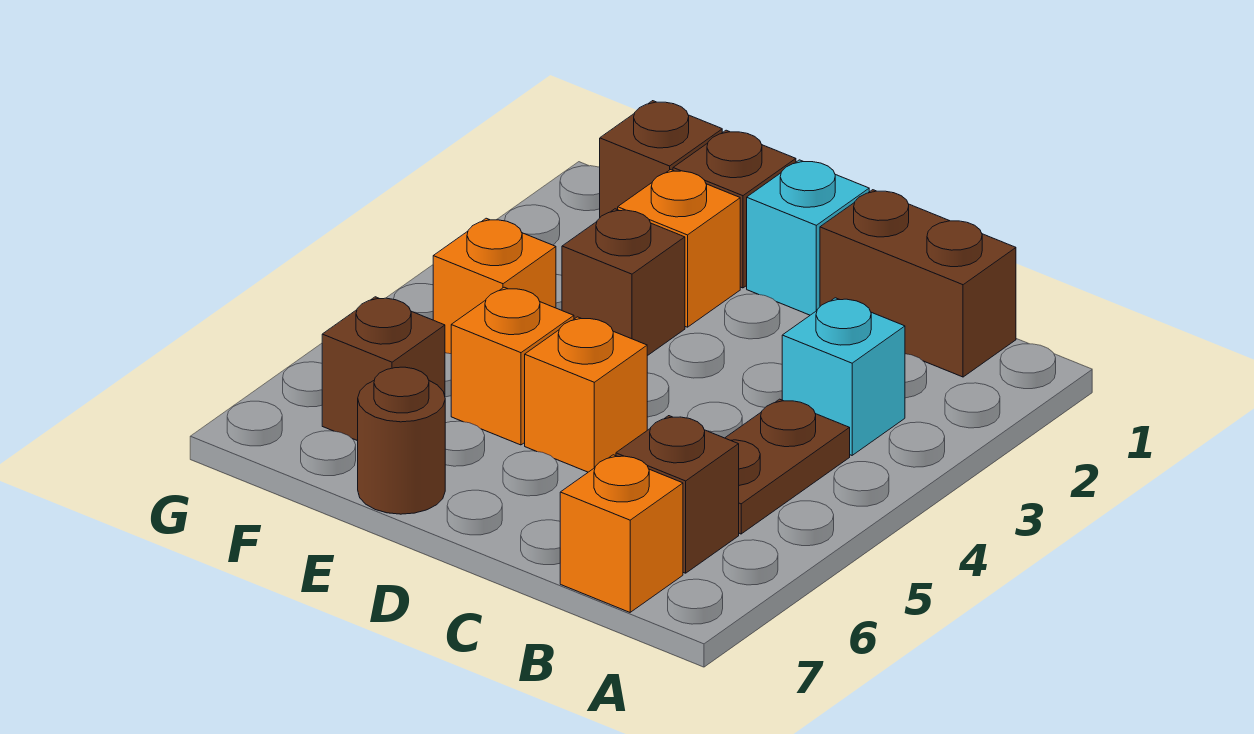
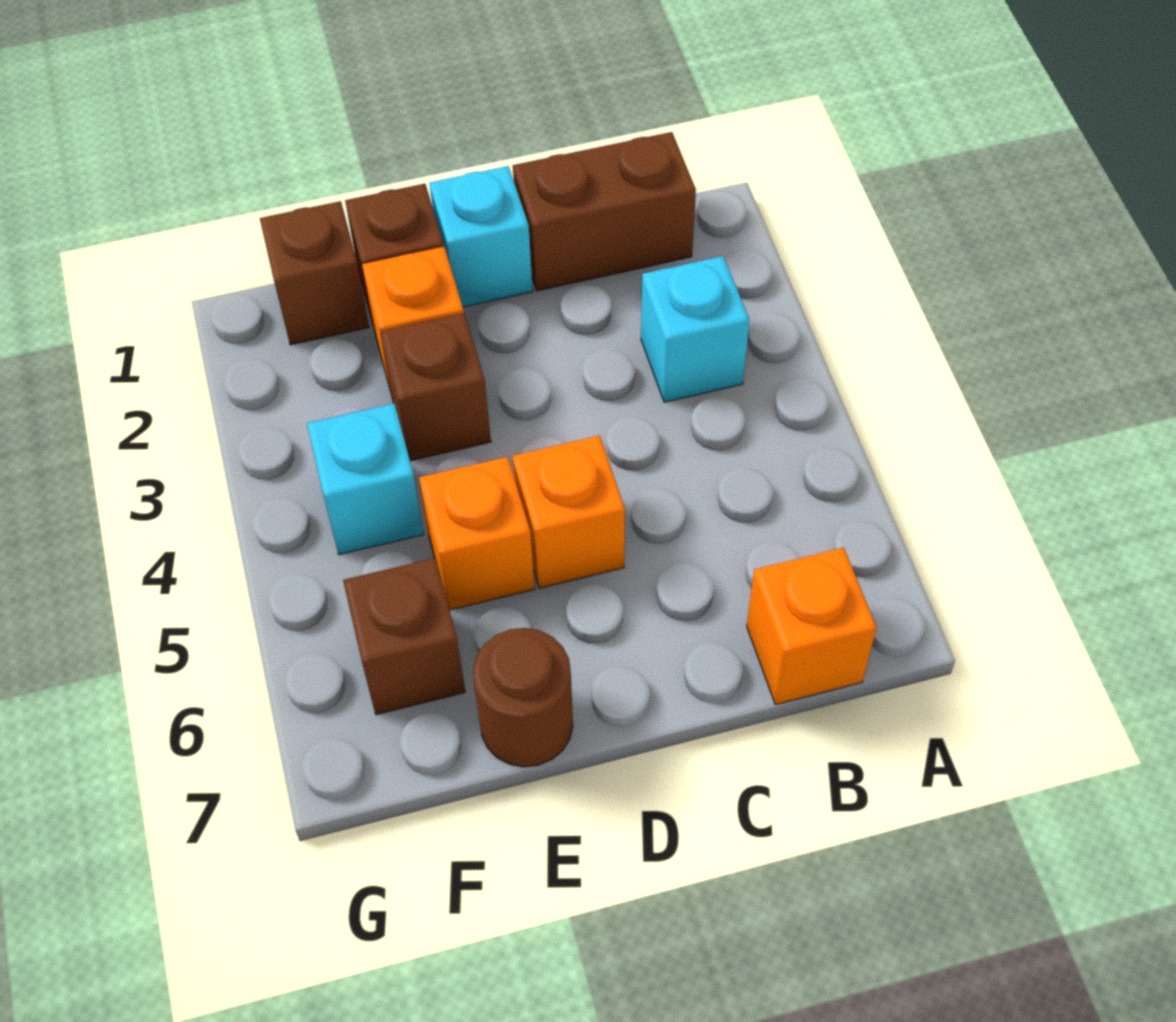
brown plate B4:B5 level 1 -> none
brown brick B6 level 1 -> none
orange brick F4 level 1 -> cyan brick F4 level 1

